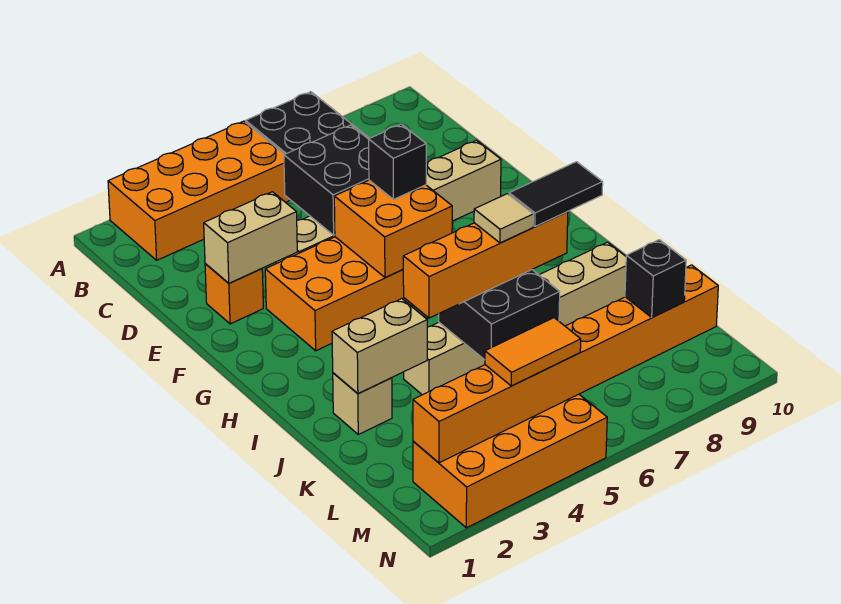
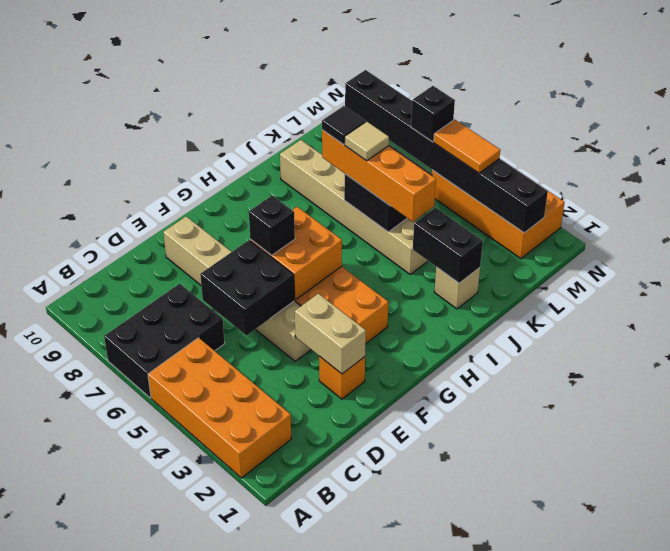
tan brick J2:J3 level 2 -> black brick J2:J3 level 2
black tile J7:J8 level 4 -> black tile J7 level 4
orange brick M2:M9 level 2 -> black brick M2:M9 level 2
black brick M8 level 3 -> black brick M6 level 3

